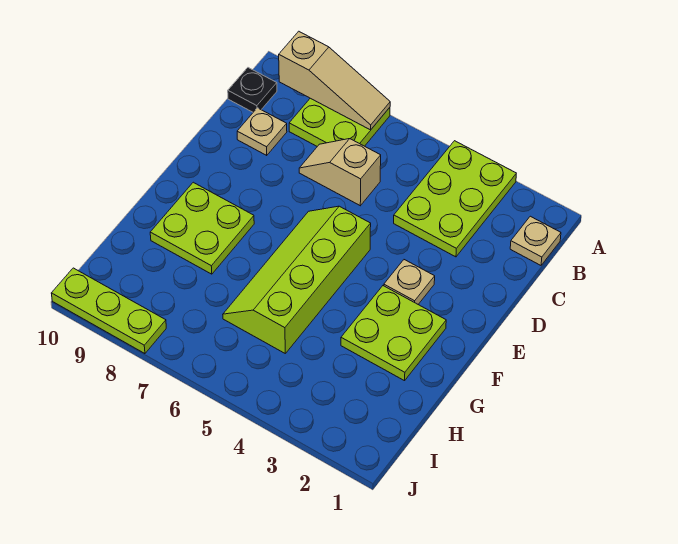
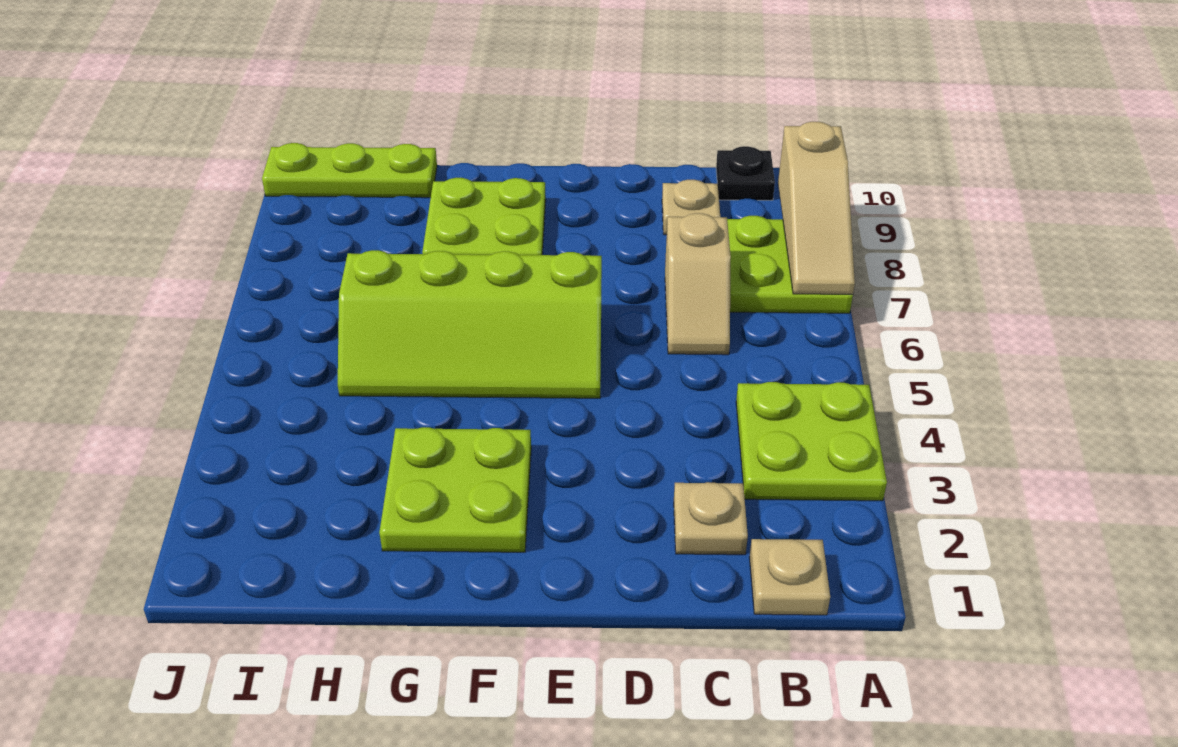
lime plate A3:C4 level 1 -> lime plate A3:B4 level 1
tan slope C6:C7 level 1 top 6 -> tan slope C6:C7 level 1 top 7
tan plate E3 level 1 -> tan plate C2 level 1
lime slope E5:H6 level 1 top 5 -> lime slope E5:H6 level 1 top 6
lime plate J8:J10 level 1 -> lime plate H10:J10 level 1

